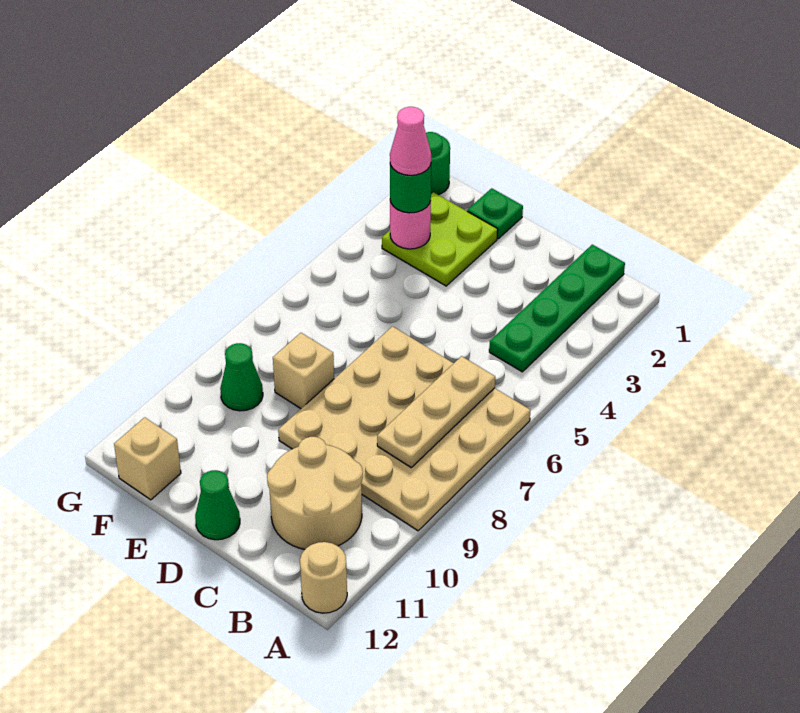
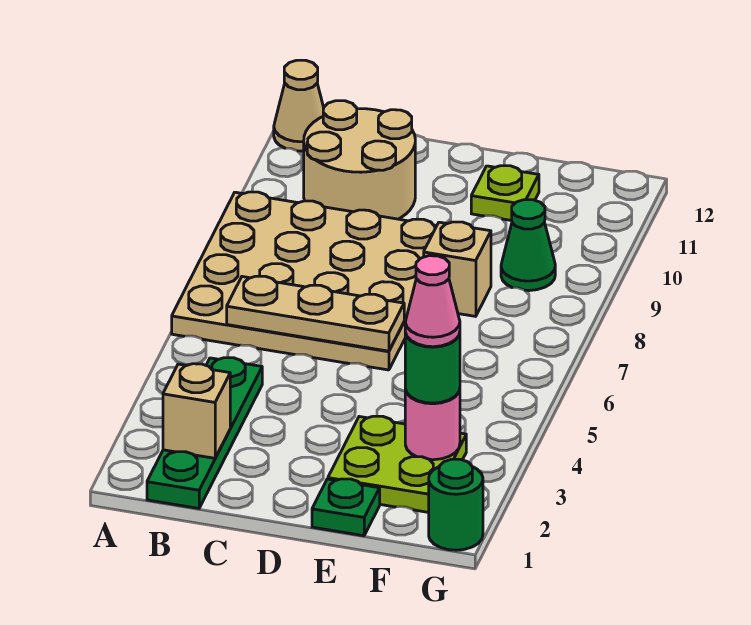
tan round brick A12 level 1 -> tan cone A12 level 1
tan plate B6:B8 level 2 -> tan plate B6:D6 level 2
green cone D12 level 1 -> none
none -> lime plate E11 level 1
tan brick F12 level 1 -> tan brick B2 level 2

